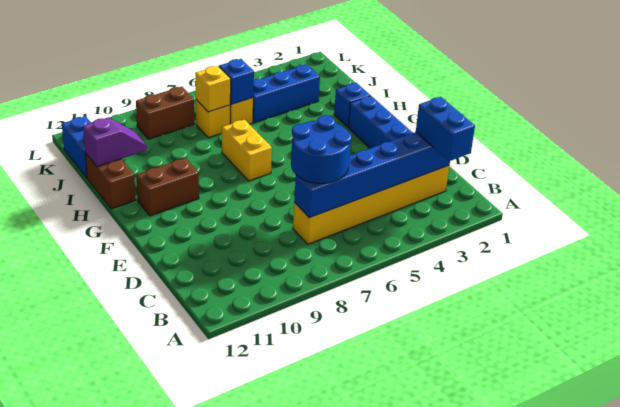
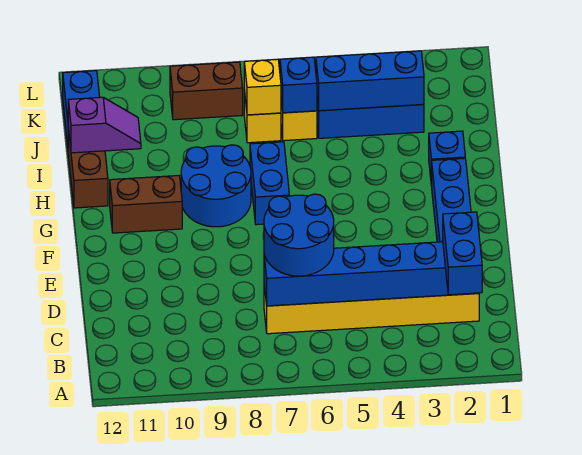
yellow brick G7:H7 level 1 -> blue brick G7:H7 level 1
none -> blue round brick G8:H9 level 1
none -> blue brick J3:J5 level 2

